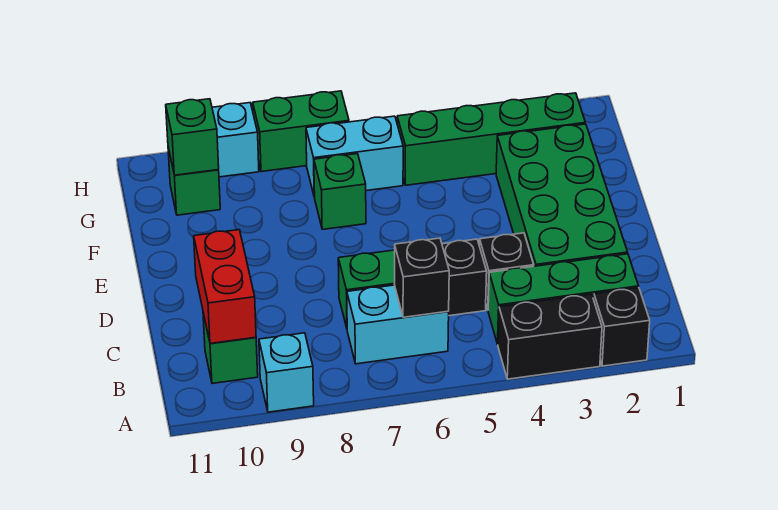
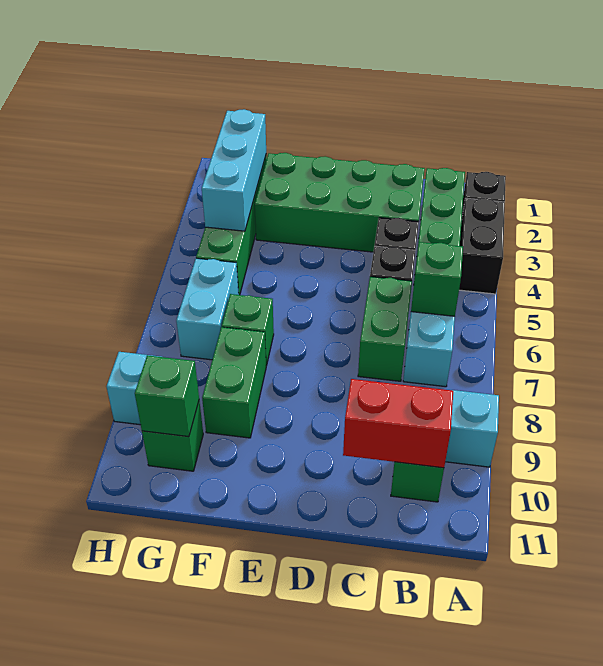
black brick B6 level 2 -> green brick B6 level 2
none -> cyan brick G2:G4 level 2
green brick H7:H8 level 1 -> green brick F8:F9 level 1

